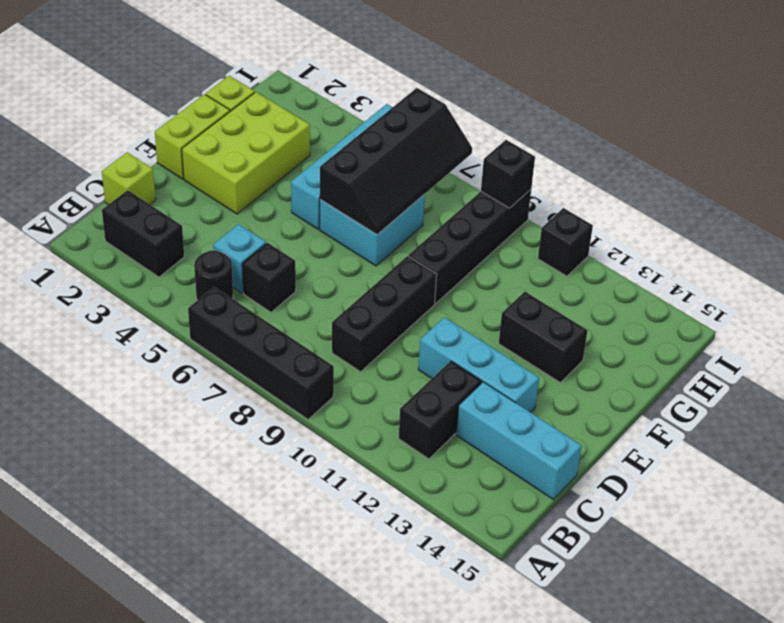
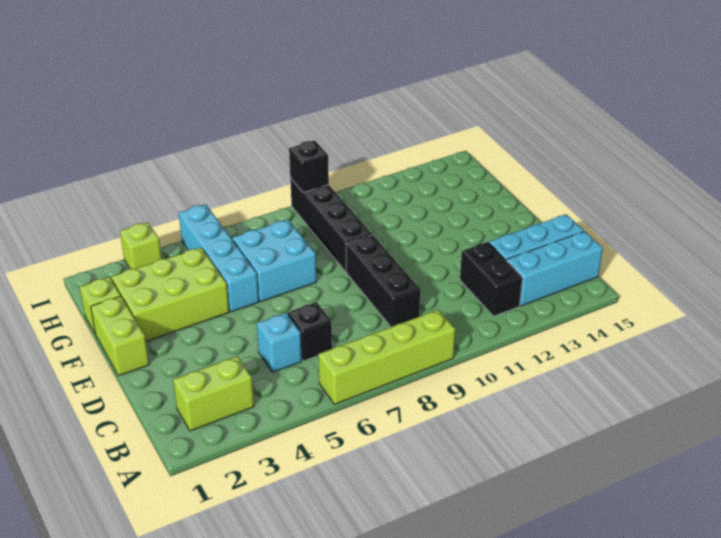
black brick A6:A9 level 1 -> lime brick A6:A9 level 1
black brick B2:B3 level 1 -> lime brick B2:B3 level 1
black round brick B5 level 1 -> none
lime brick C1 level 1 -> lime brick I3 level 1
cyan brick D11:D13 level 1 -> cyan brick B13:B15 level 1
lime brick E2:G3 level 1 -> lime brick F2:G4 level 1
black slope F6:I7 level 2 top 6 -> none
black brick F12:F13 level 1 -> none
black brick I11 level 1 -> none

